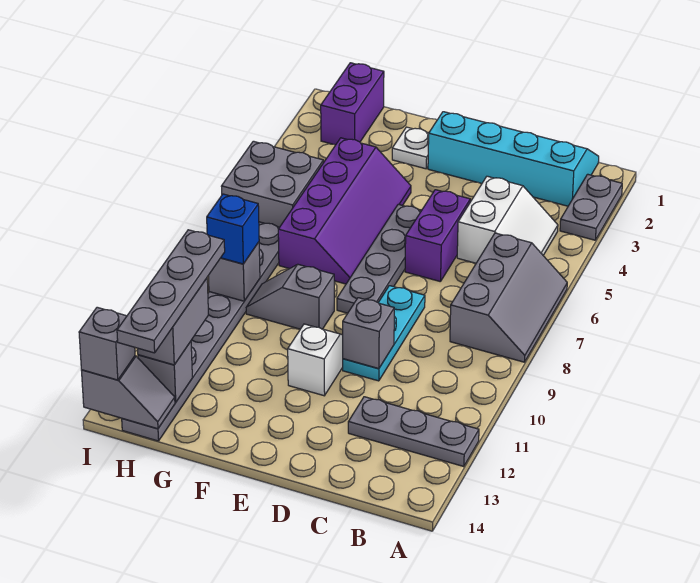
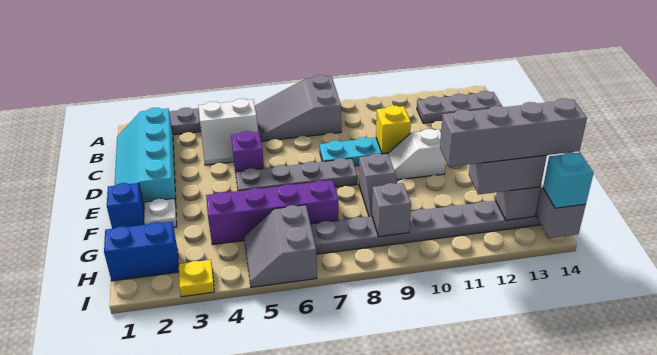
grey slope A6:B8 level 1 top B -> grey slope A6:B8 level 1 top 8
grey plate A12:C12 level 1 -> grey plate B12:B14 level 1
white slope B4:C5 level 1 top C -> white slope B4:C5 level 1 top B
purple brick D5:D6 level 1 -> purple brick D5 level 1
grey brick D10 level 2 -> yellow brick D10 level 2
purple brick H1:H2 level 1 -> blue brick H1:H2 level 1
grey brick H5:I6 level 1 -> grey slope H5:I6 level 1 top 6
blue brick H9 level 3 -> blue brick F1 level 1
grey plate H11:H14 level 4 -> grey brick H11:H14 level 4
none -> yellow plate I3 level 1
grey brick I14 level 3 -> cyan brick I14 level 3

